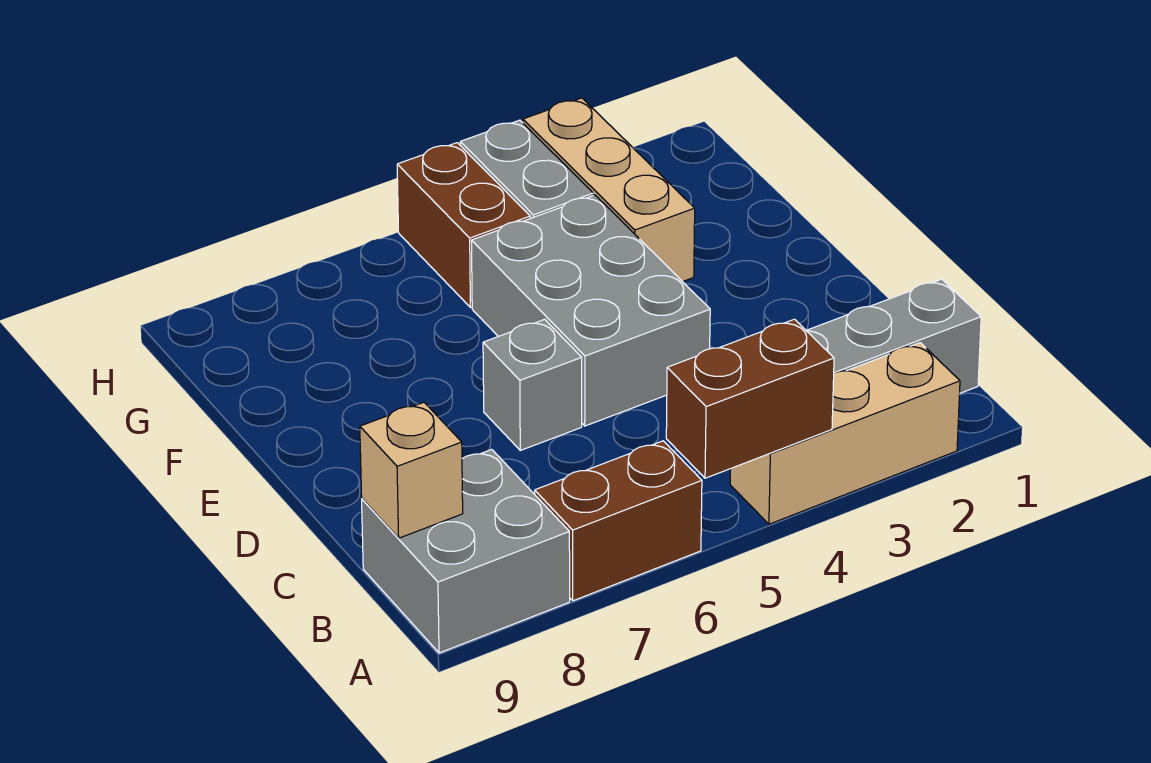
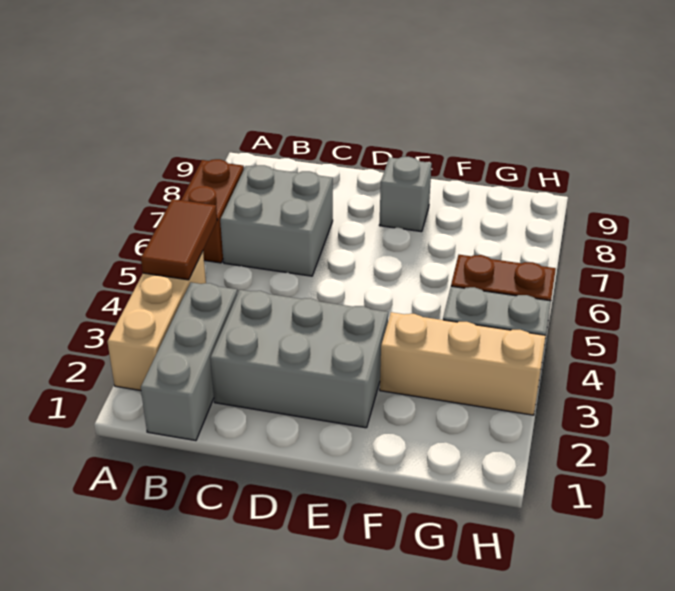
brown brick A4:A5 level 2 -> brown tile A4:A5 level 2
grey brick A8:B9 level 1 -> grey brick B6:C7 level 1
tan brick B9 level 2 -> none
grey brick D4:F5 level 1 -> grey brick C2:E3 level 1
grey brick D6 level 1 -> grey brick E8 level 1

